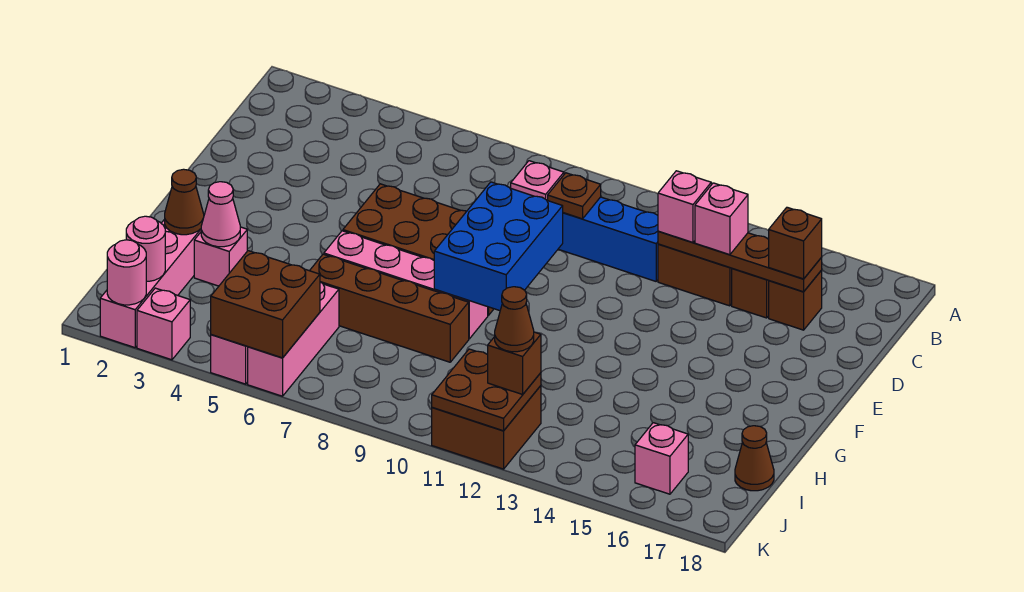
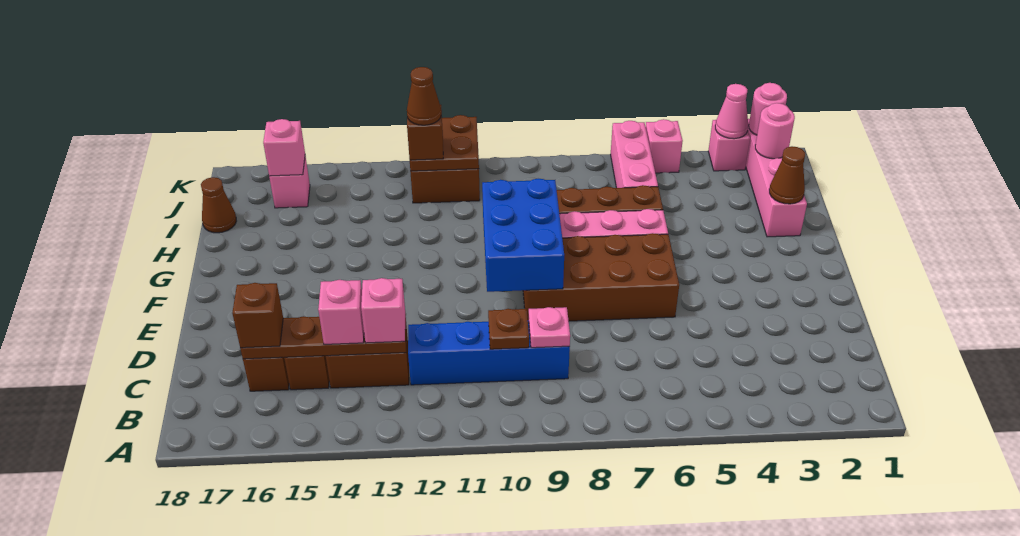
pink brick H3 level 1 -> pink brick J16 level 2
pink cone H3 level 2 -> pink cone K3 level 2
brown brick J5:K6 level 2 -> none

